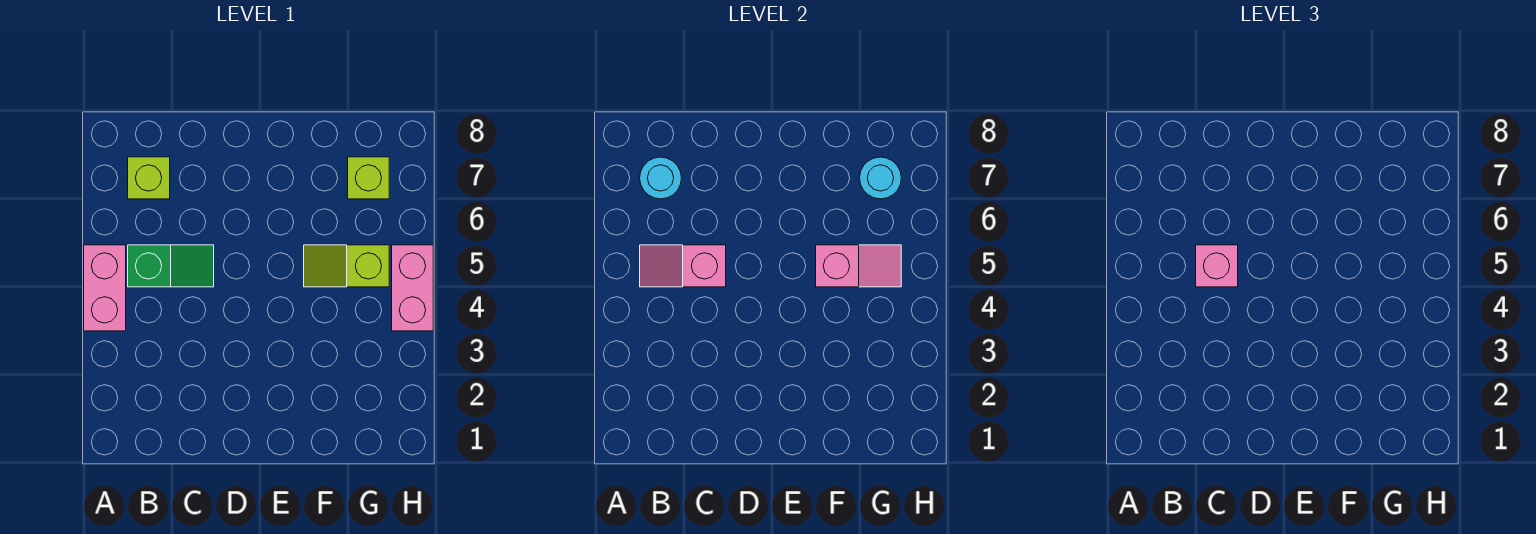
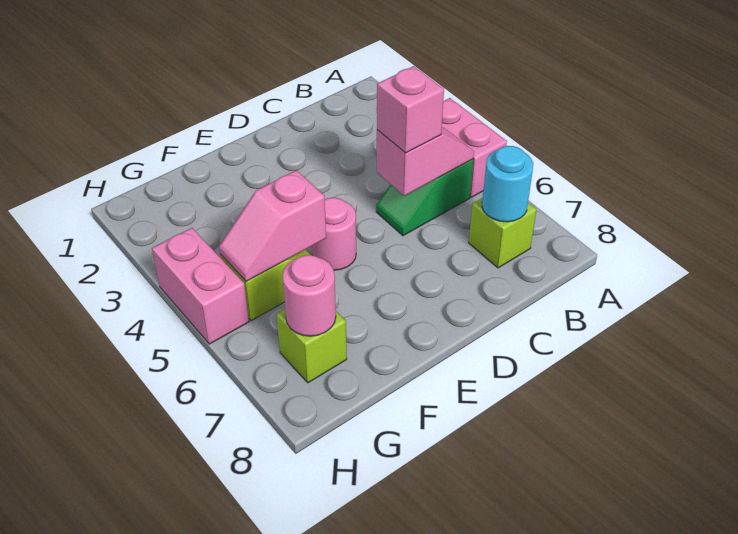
none -> pink round brick E5 level 1
cyan round brick G7 level 2 -> pink round brick G7 level 2

